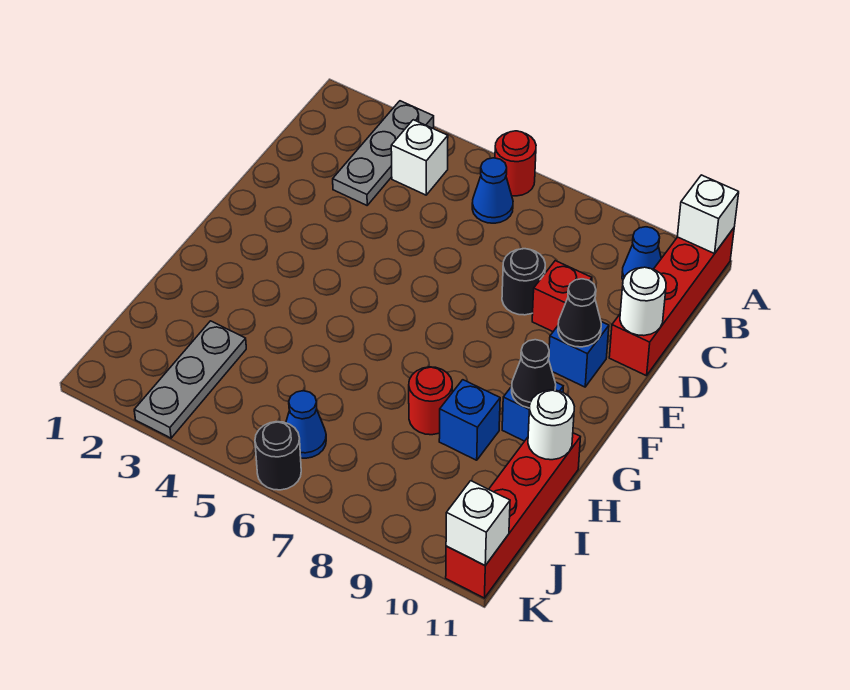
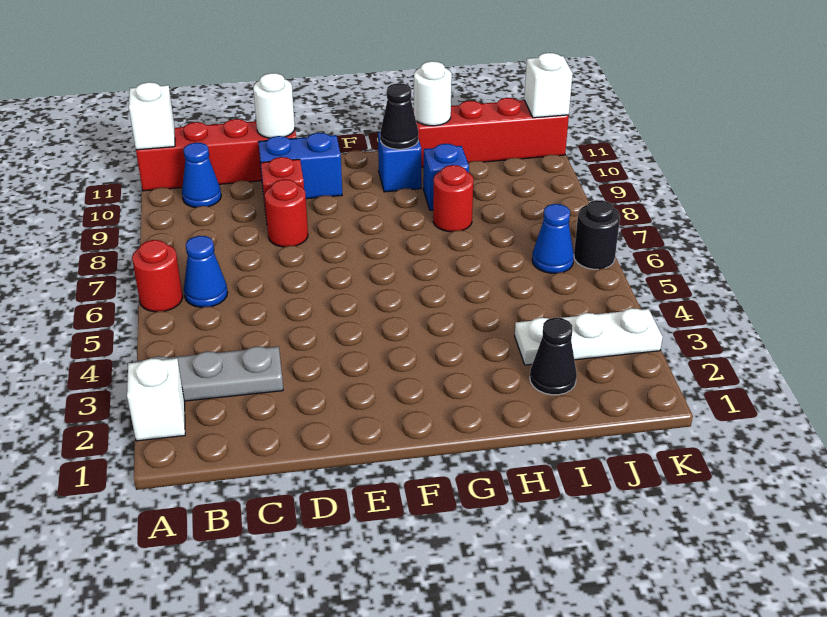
white brick B4 level 1 -> white brick A2 level 1
black round brick D8 level 1 -> red round brick D8 level 1
blue brick E10 level 1 -> blue brick D10:E10 level 1
black cone E10 level 2 -> black cone I2 level 1
grey plate I3:K3 level 1 -> white plate I3:K3 level 1

